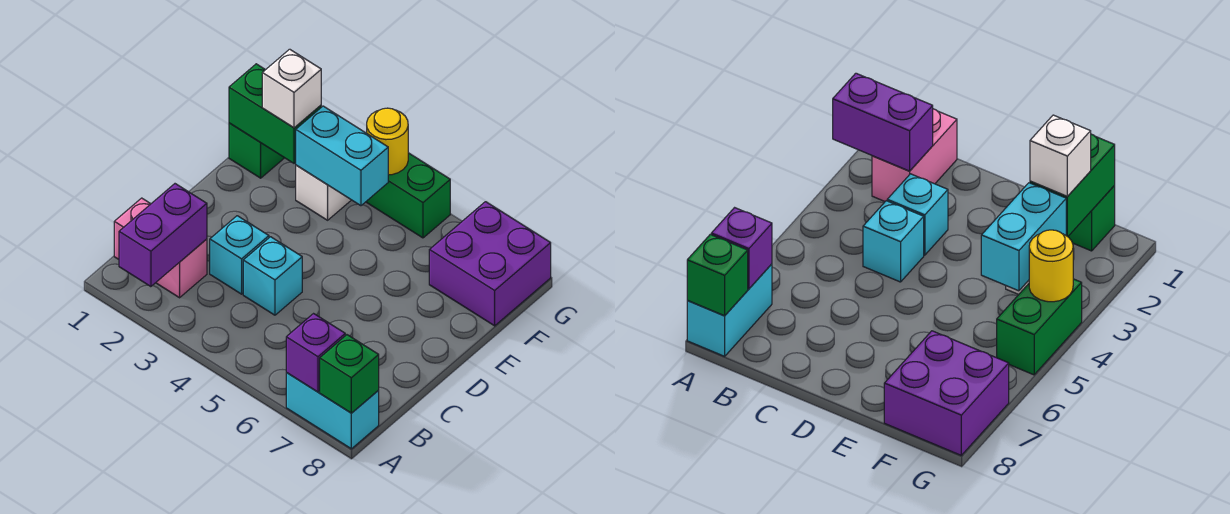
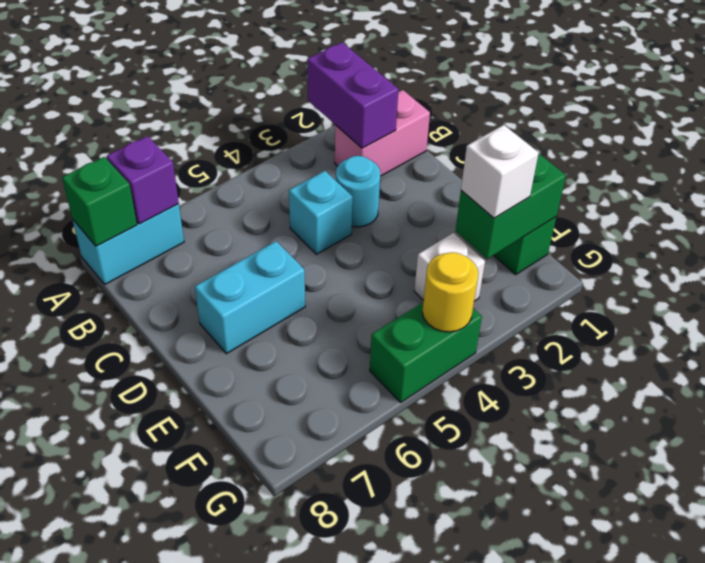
cyan brick C3 level 1 -> cyan round brick C3 level 1
cyan brick F3:F4 level 2 -> cyan brick D6:D7 level 1
purple brick F7:G8 level 1 -> none

